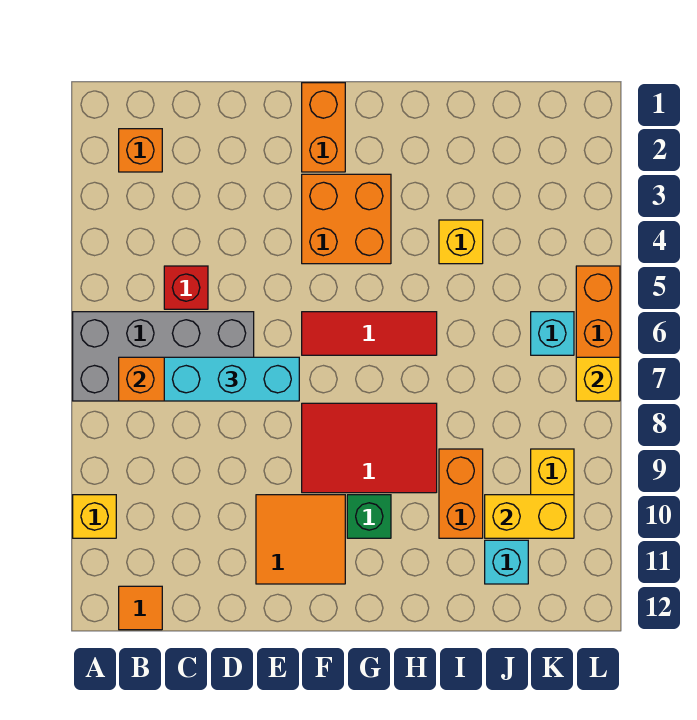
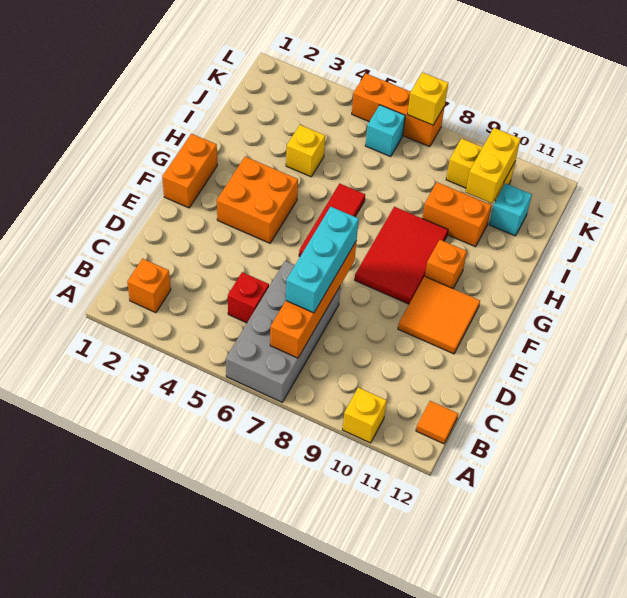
orange brick F1:F2 level 1 -> orange brick F1:G1 level 1
green brick G10 level 1 -> orange brick G10 level 1

